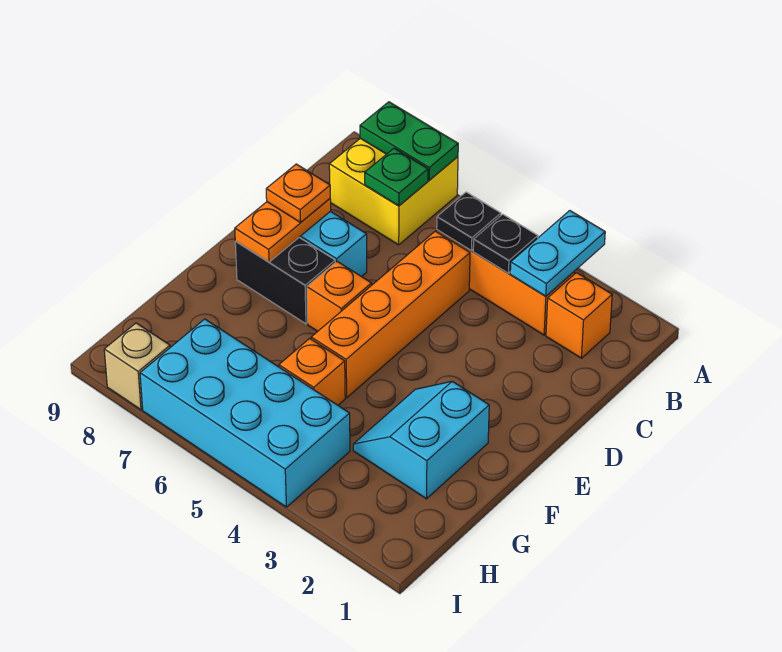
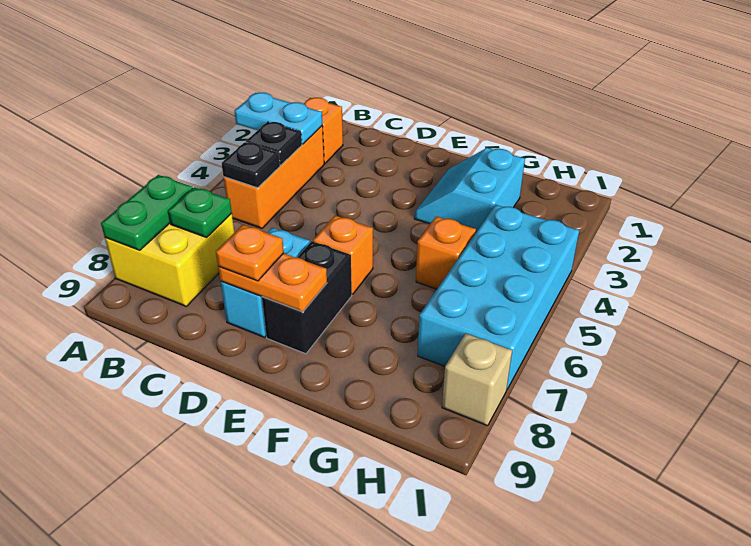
orange brick C5:F5 level 1 -> none
cyan slope F2:G3 level 1 top 2 -> cyan slope F2:G3 level 1 top G

